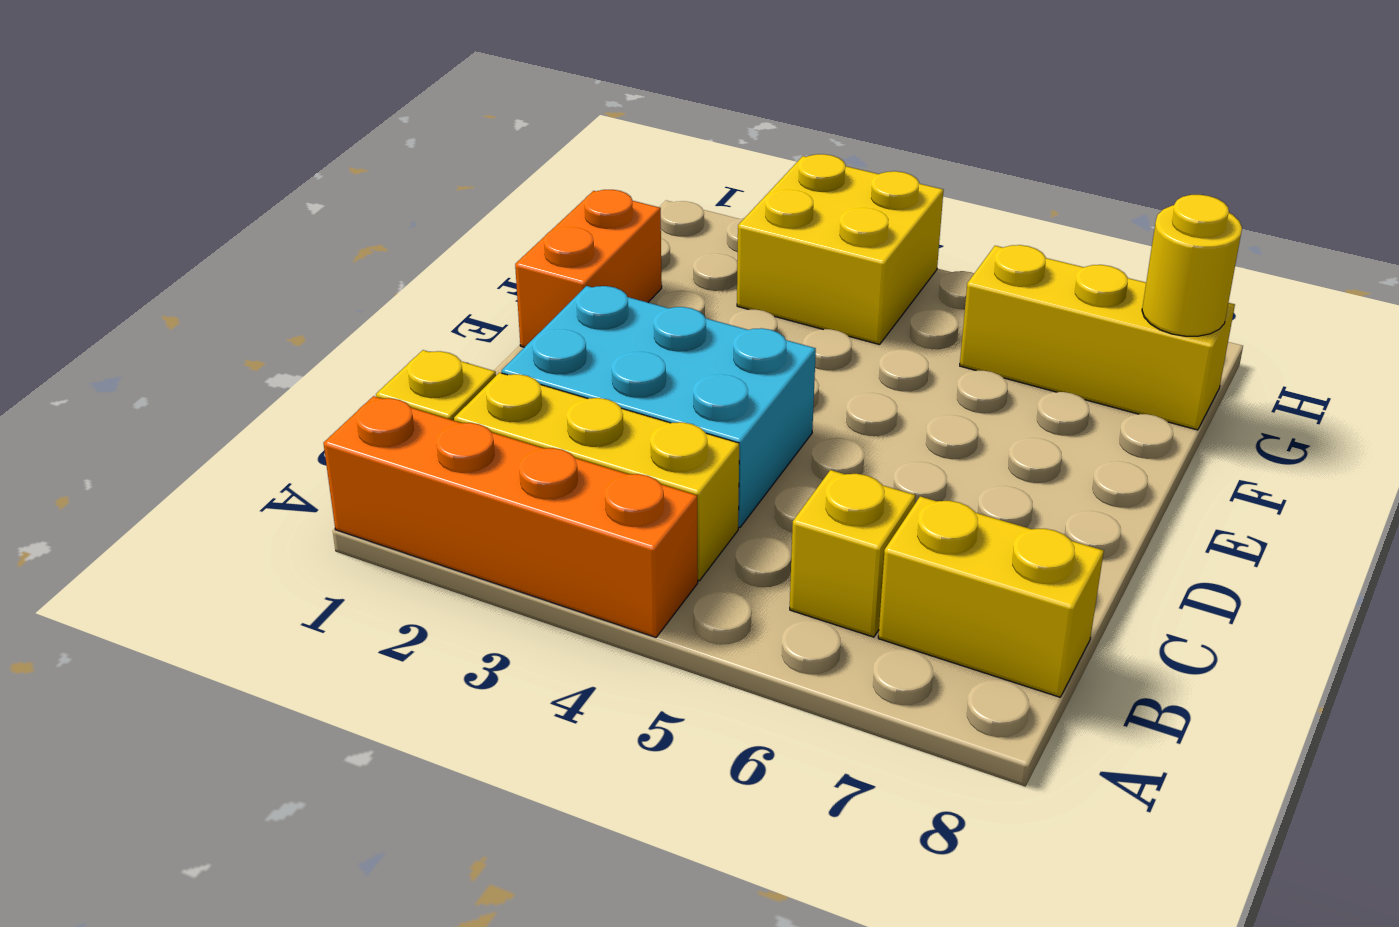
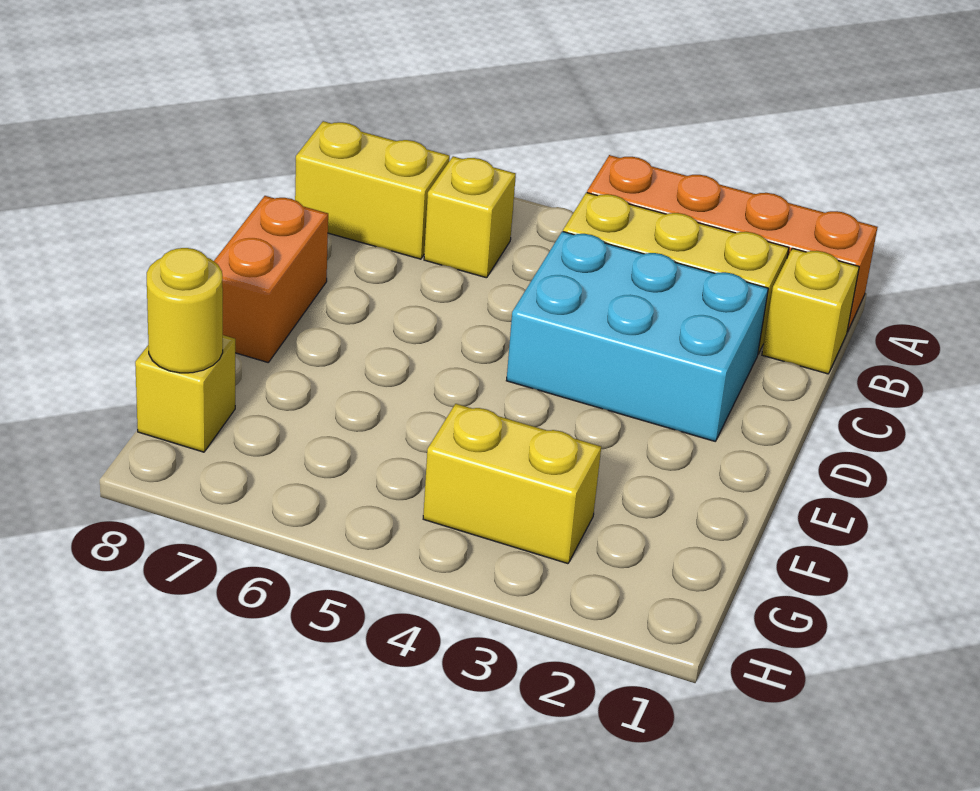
orange brick E1:F1 level 1 -> orange brick D8:E8 level 1
yellow brick G3:H4 level 1 -> yellow brick G3:G4 level 1
yellow brick G6:G8 level 1 -> yellow brick G8 level 1

